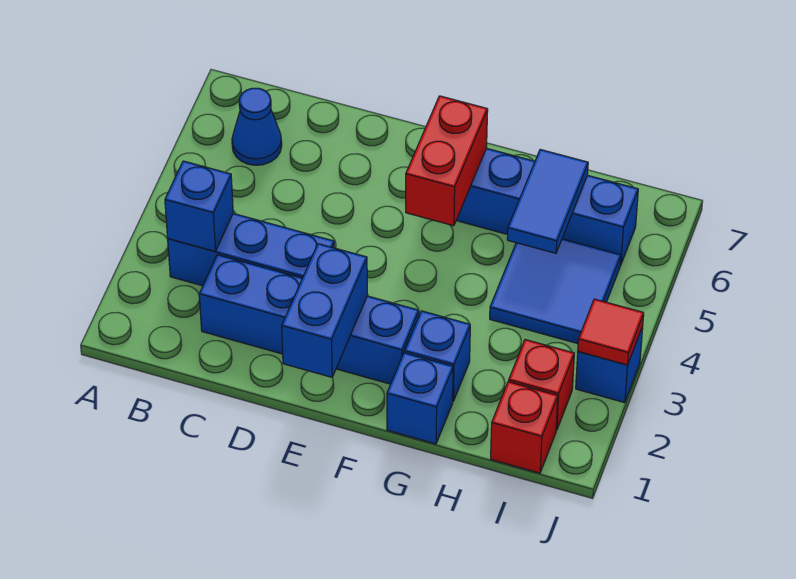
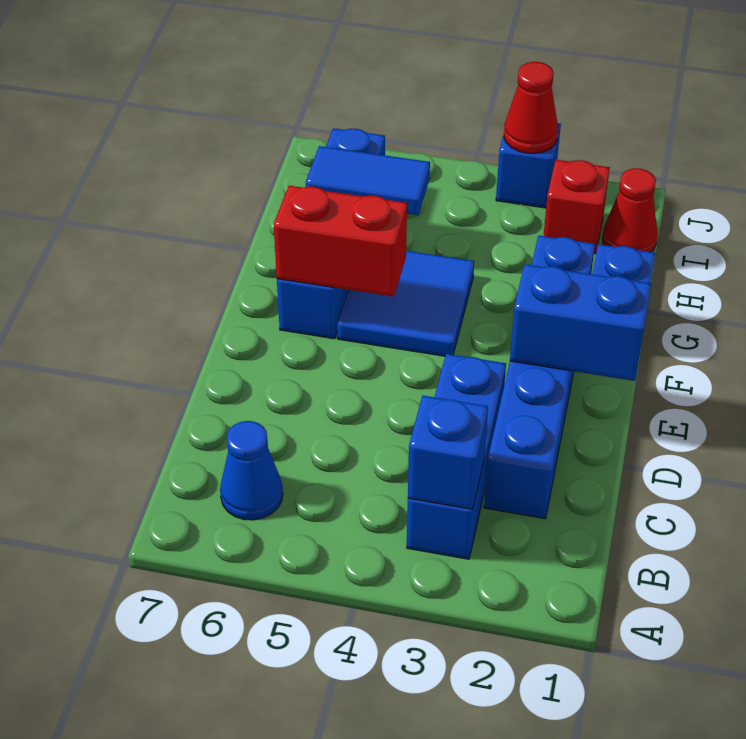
blue tile H4:I5 level 1 -> blue tile F4:G5 level 1
red brick I1 level 1 -> red cone I1 level 1
red tile J3 level 2 -> red cone J3 level 2

